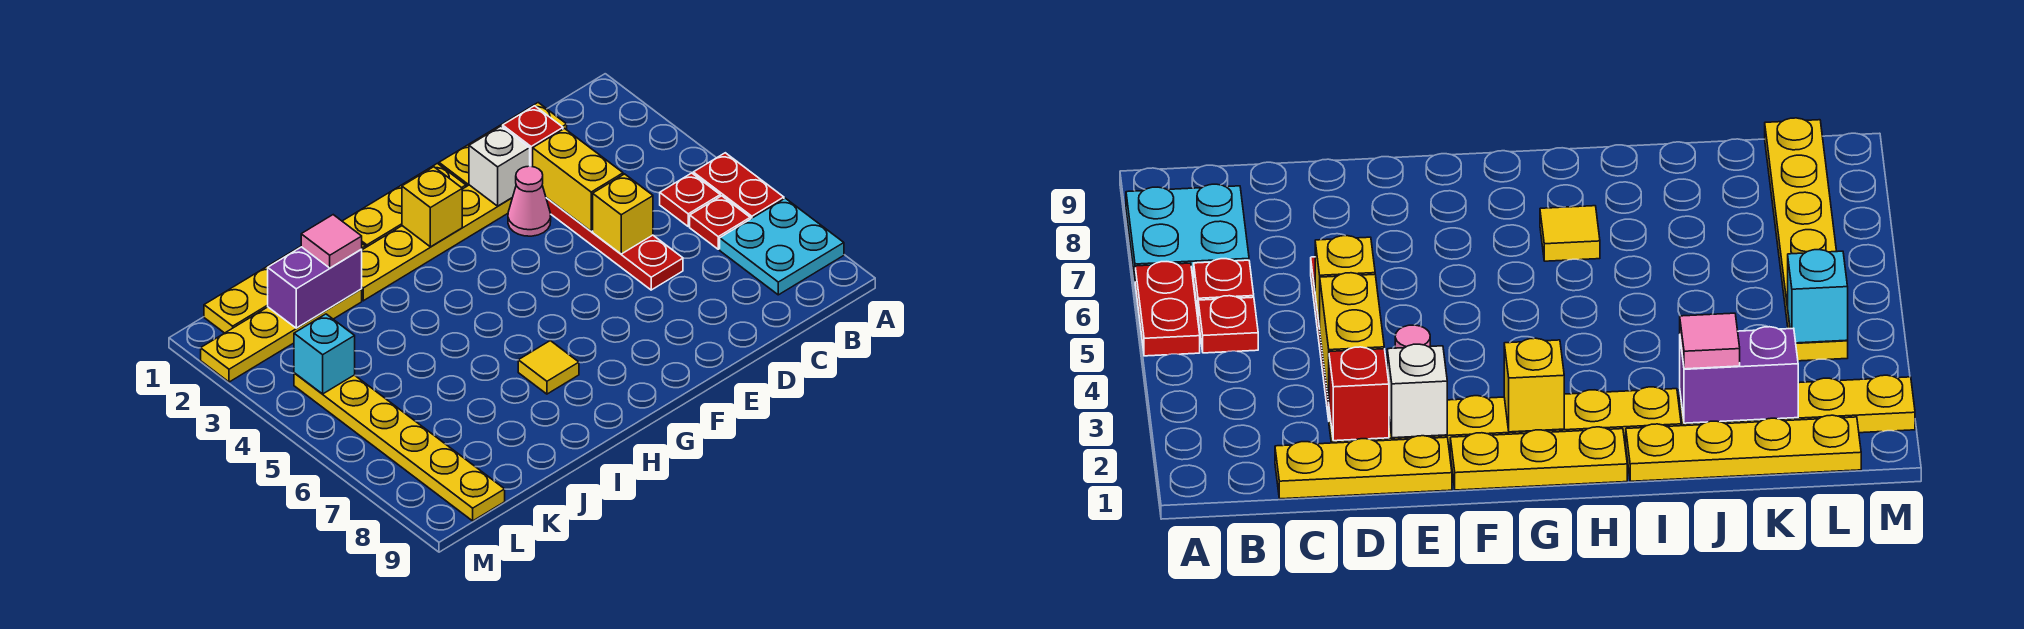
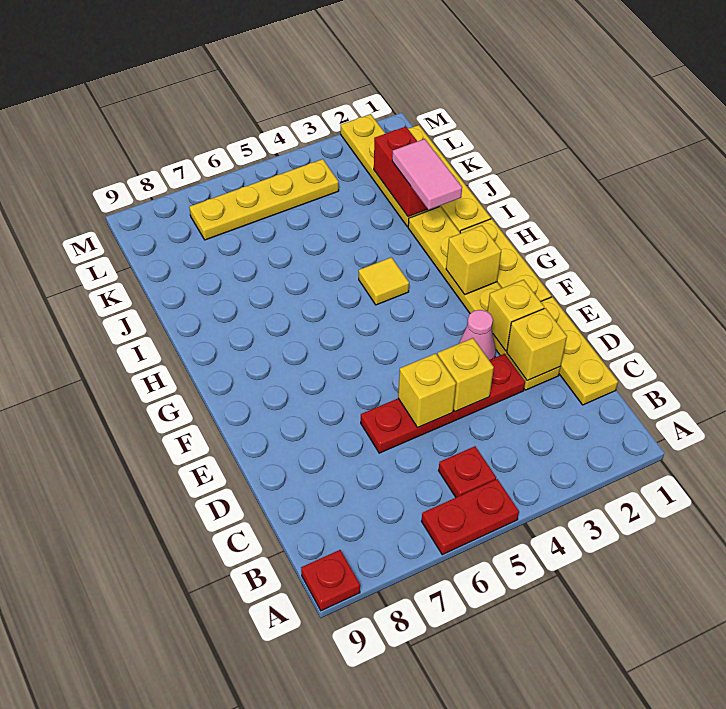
cyan plate A7:B8 level 1 -> none
red plate B6 level 1 -> red plate A9 level 1
red brick D2 level 2 -> yellow brick D2 level 2
yellow brick D3:D4 level 2 -> yellow brick D4 level 2
white brick E2 level 2 -> yellow brick E2 level 2
yellow tile H7 level 1 -> yellow tile H4 level 1
purple brick J2:K2 level 2 -> red brick J2:K2 level 2
pink tile J2 level 3 -> pink tile I2:J2 level 3
yellow plate L4:L9 level 1 -> yellow plate L4:L7 level 1
cyan brick L4 level 2 -> none

